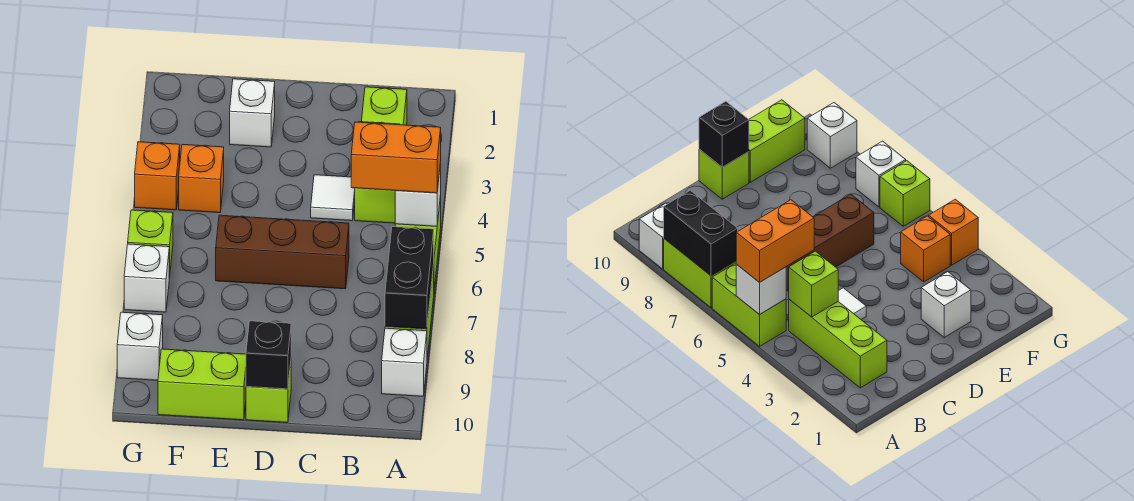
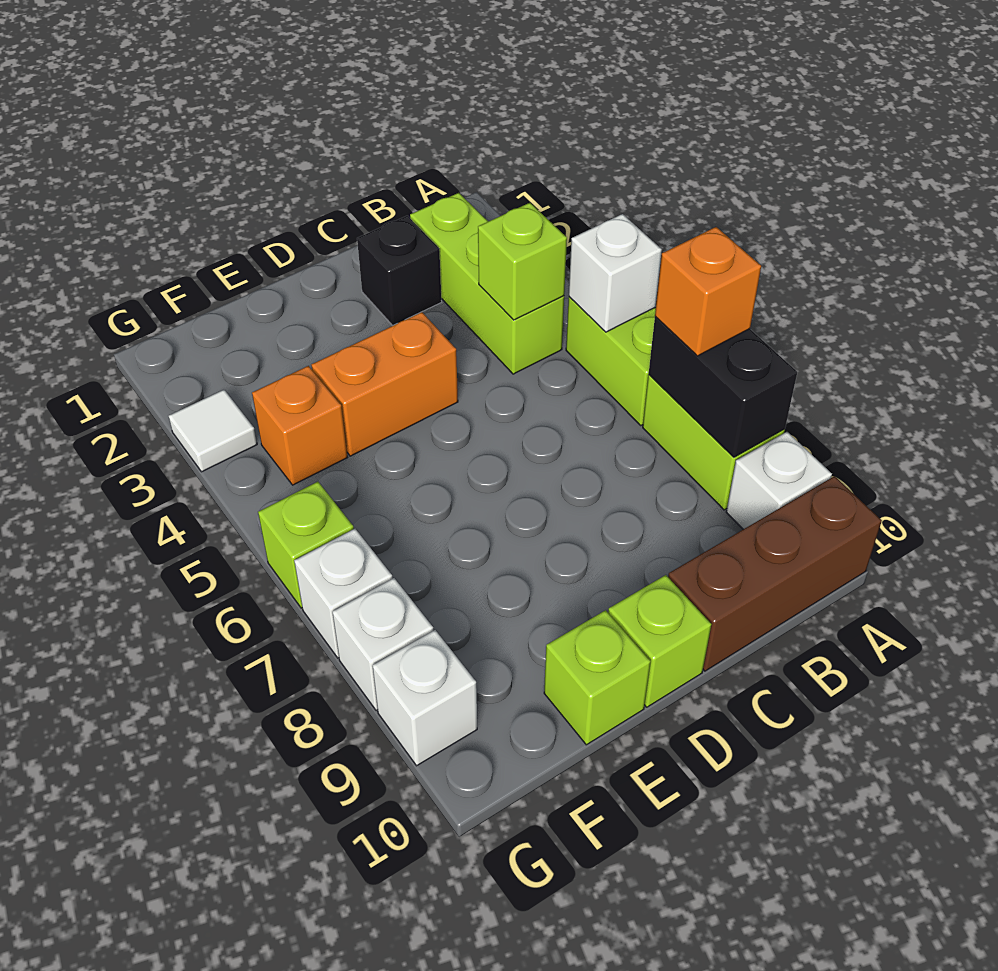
orange brick A5:B5 level 3 -> orange brick D4:E4 level 1
white tile C4 level 1 -> white tile G3 level 1
brown brick C6:E6 level 1 -> brown brick A10:C10 level 1
black brick D10 level 2 -> black brick C2 level 1
white brick E2 level 1 -> white brick G8 level 1
lime brick E10:F10 level 1 -> lime brick E10 level 1
orange brick G4 level 1 -> orange brick A7 level 3

